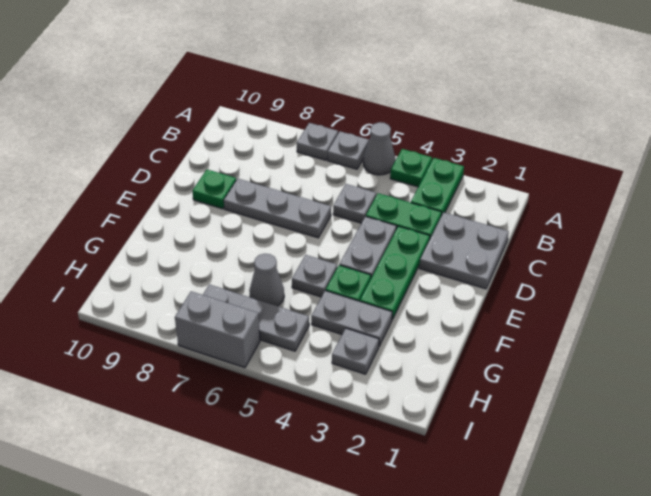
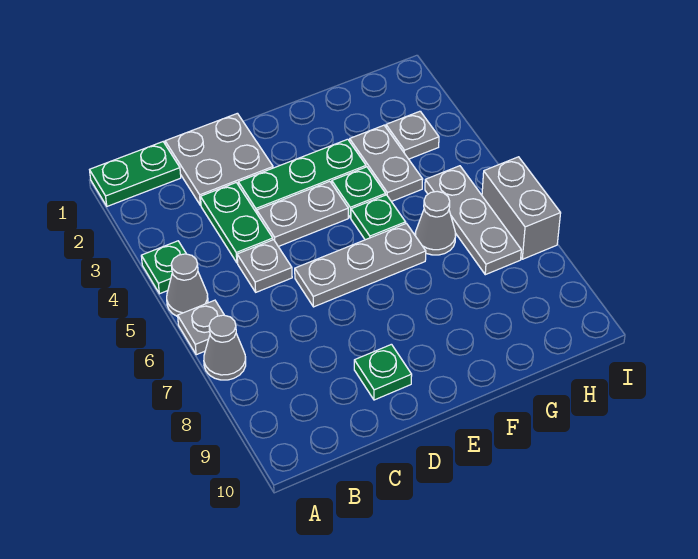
green plate A3:B3 level 1 -> green plate A1:B1 level 1
grey plate A7 level 1 -> grey cone A7 level 1
grey plate D6:D8 level 1 -> grey plate D6:F6 level 1
grey plate F5 level 1 -> green plate F5 level 1

